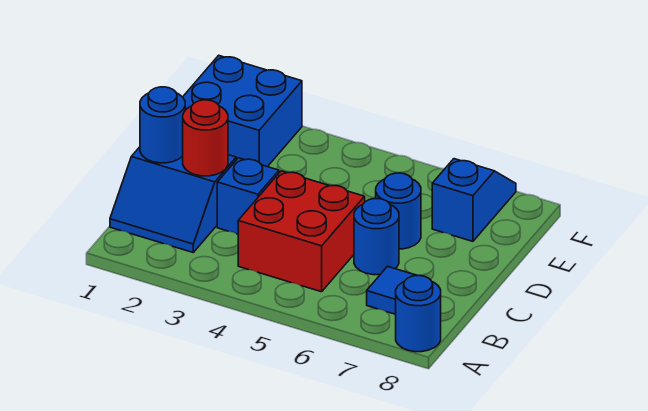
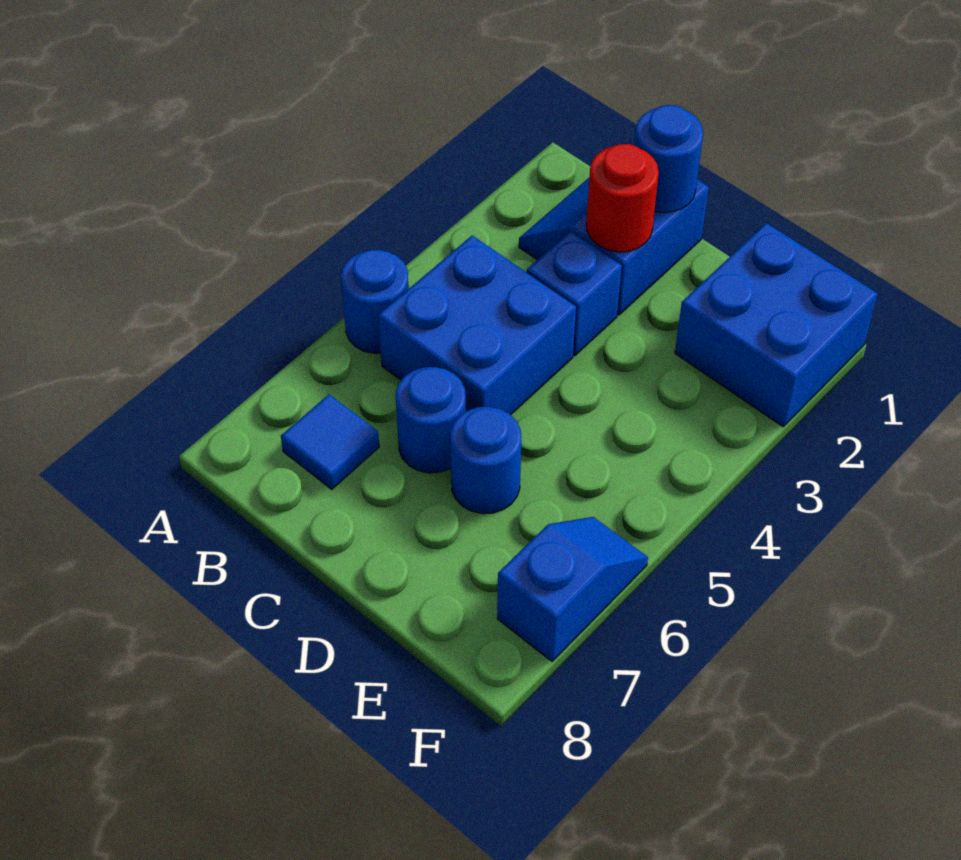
blue round brick A8 level 1 -> blue round brick A5 level 1
red brick B4:C5 level 1 -> blue brick B4:C5 level 1
blue slope E7:F7 level 1 top E -> blue slope F6:F7 level 1 top 7

